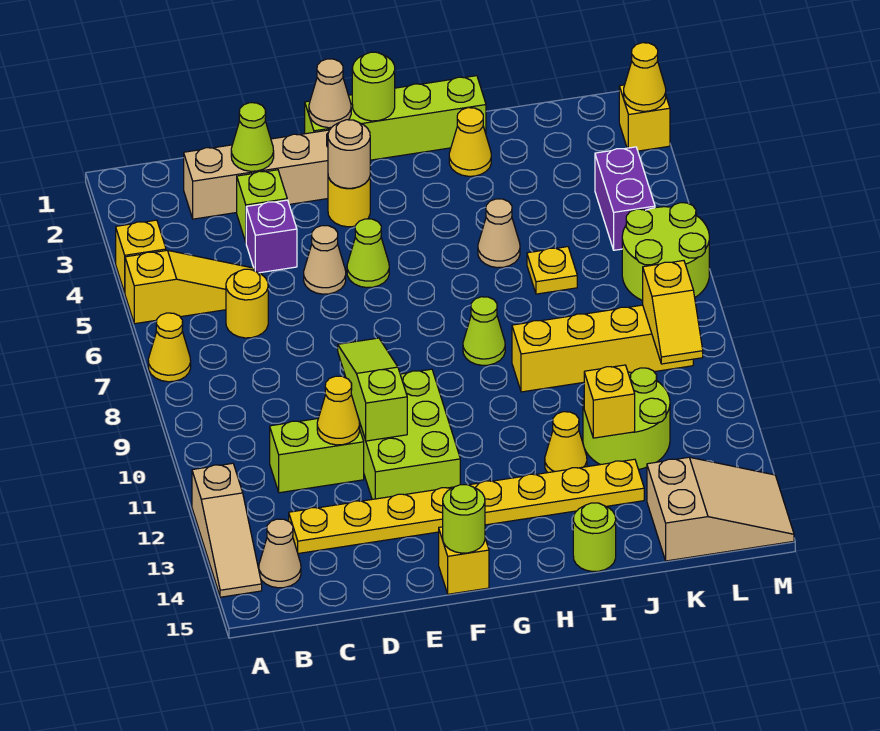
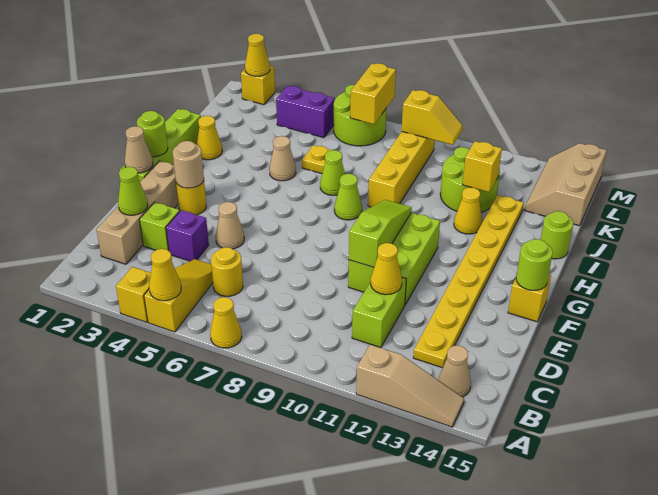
none -> yellow cone A5 level 2
lime slope E9:E11 level 2 top 11 -> lime slope E10:G10 level 2 top E
lime brick E10:F12 level 1 -> lime brick E10:G11 level 1
lime cone F5 level 1 -> lime cone I7 level 1
tan slope K14:M15 level 1 top K -> tan slope K14:M15 level 1 top 15
none -> yellow brick L7:M7 level 2

